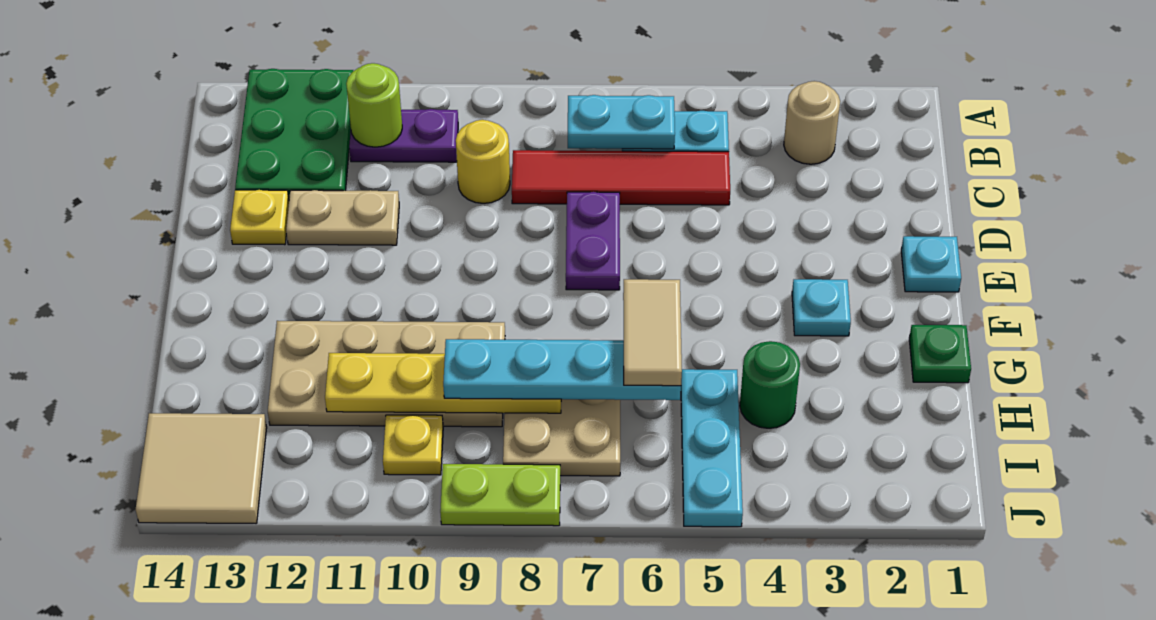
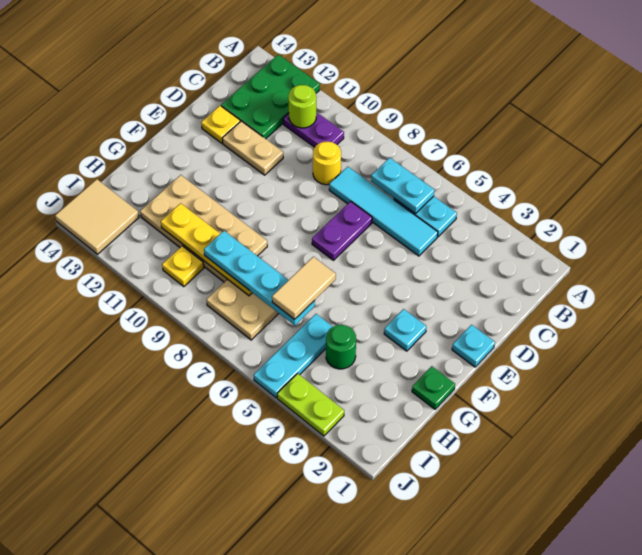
tan round brick B3 level 1 -> none
red tile C5:C8 level 1 -> cyan tile C5:C8 level 1
lime plate J8:J9 level 1 -> lime plate J3:J4 level 1

